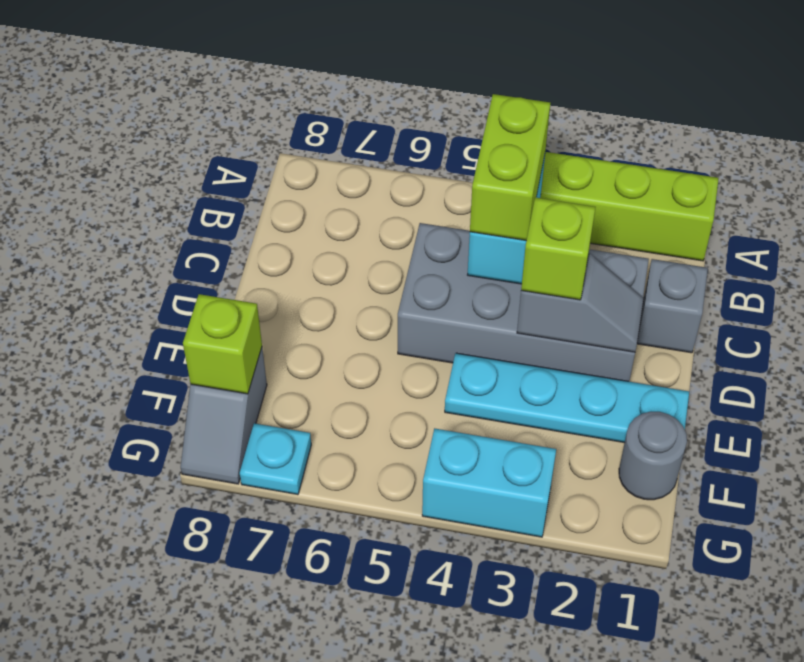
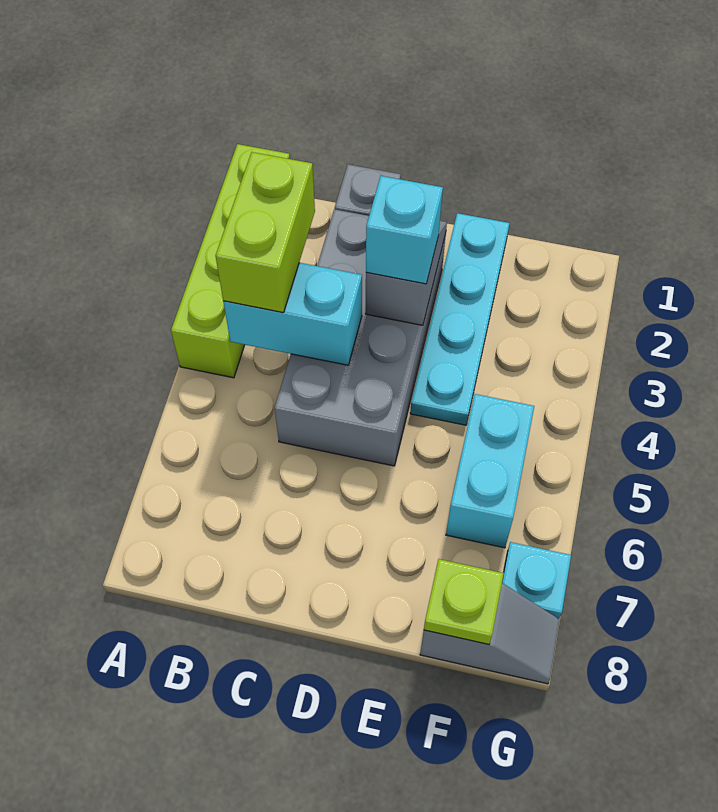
lime brick B4:C4 level 3 -> lime brick B3:B4 level 3
lime brick D3 level 3 -> cyan brick D3 level 3
grey round brick F1 level 1 -> none
lime brick F8 level 2 -> lime plate F8 level 2
cyan brick G3:G4 level 1 -> cyan brick F5:F6 level 1

